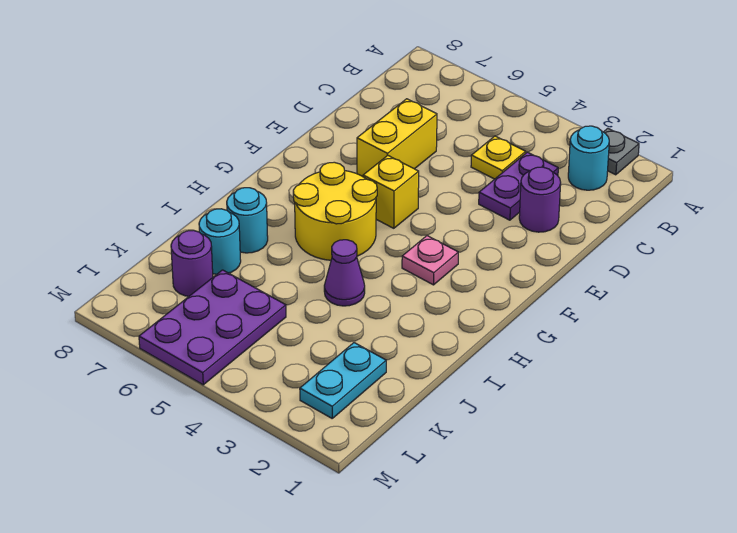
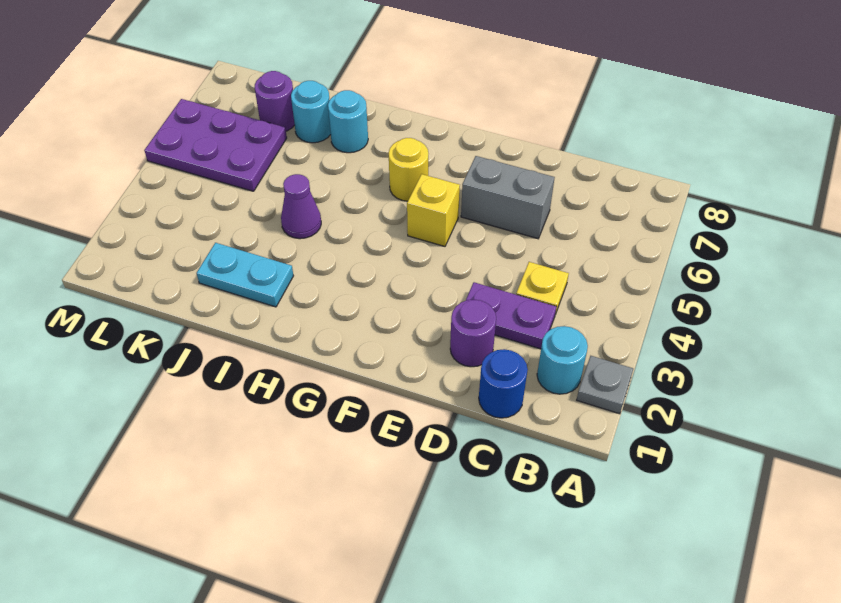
none -> blue round brick C1 level 1
yellow brick D6:E6 level 1 -> grey brick D6:E6 level 1
pink plate G3 level 1 -> none
yellow round brick G5:H6 level 1 -> yellow round brick G6 level 1
cyan plate K2:L2 level 1 -> cyan plate I2:J2 level 1

